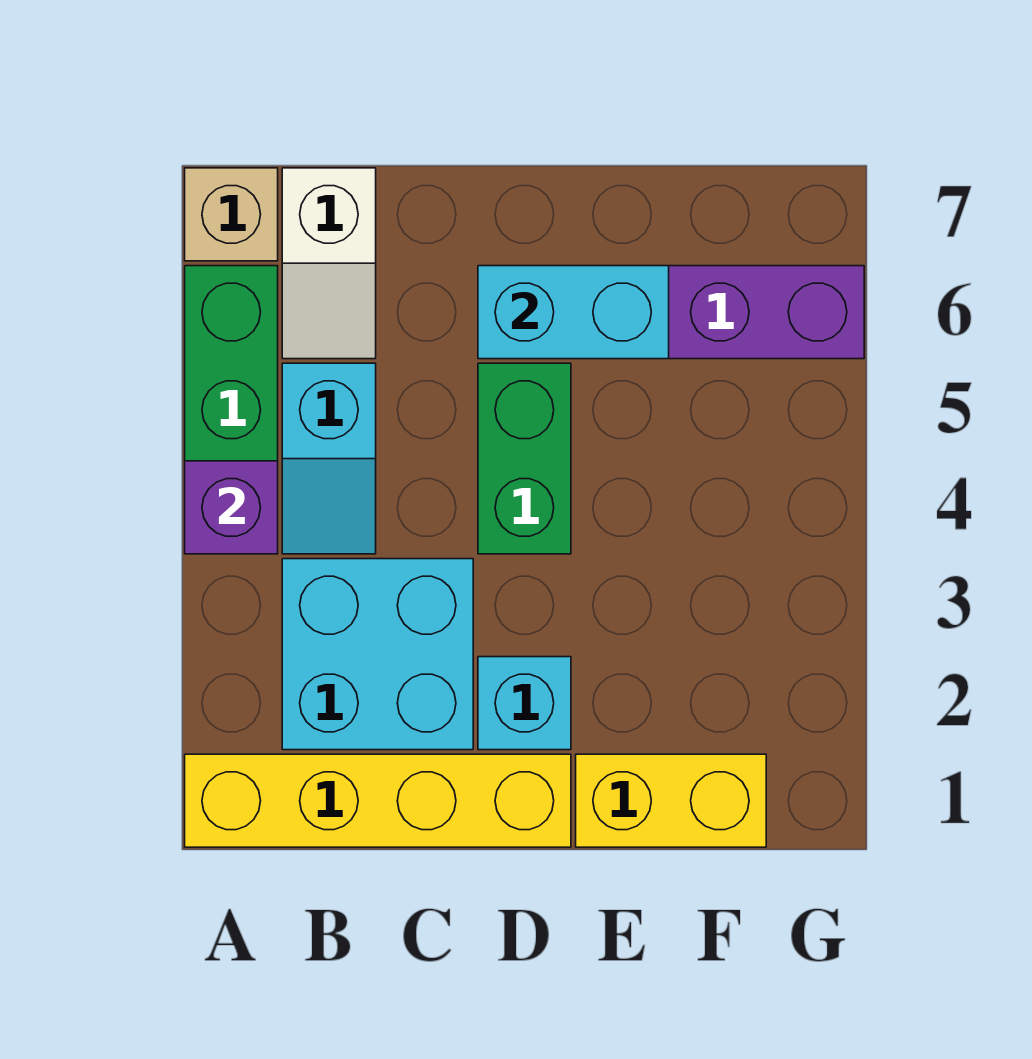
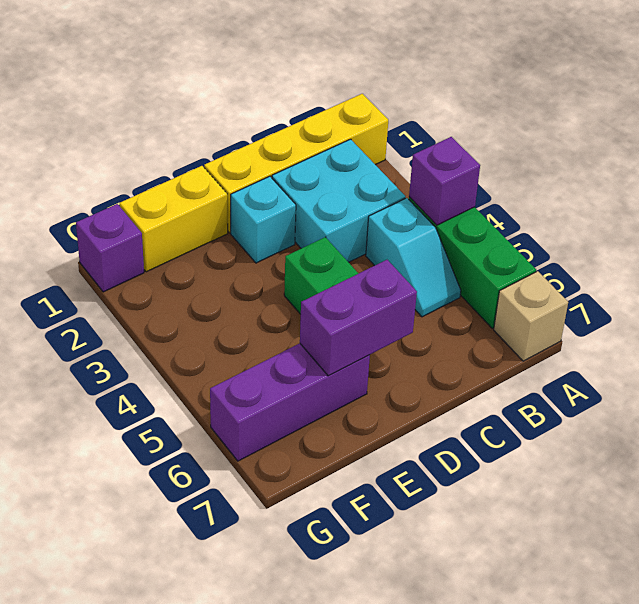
cyan slope B4:B5 level 1 top 5 -> cyan slope B4:B5 level 1 top 4
white slope B6:B7 level 1 top 7 -> none
cyan brick D6:E6 level 2 -> purple brick D6:E6 level 2
none -> purple brick G1 level 1

